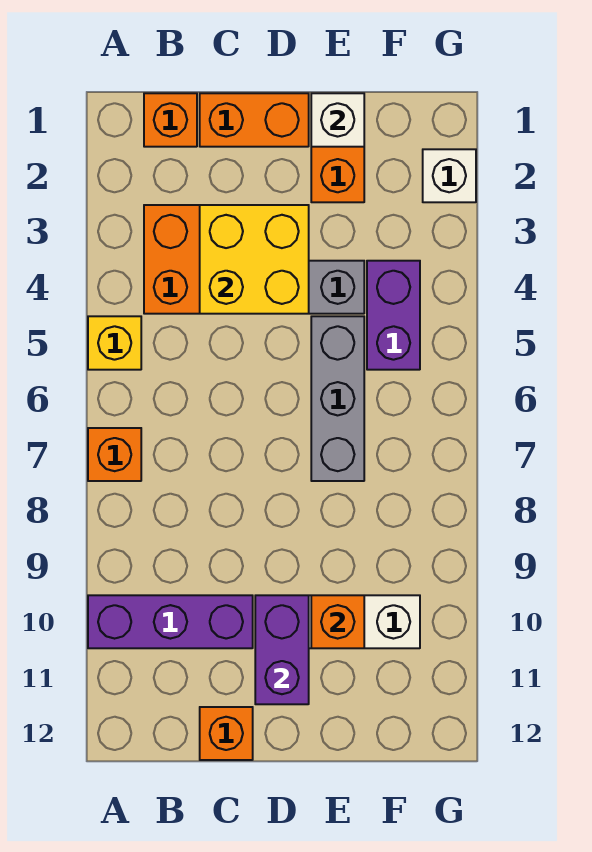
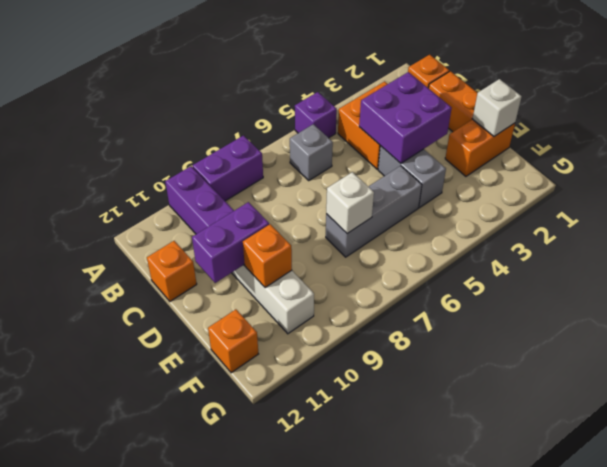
yellow brick A5 level 1 -> purple brick A5 level 1
orange brick A7 level 1 -> orange brick F12 level 1
none -> grey brick B6 level 1
yellow brick C3:D4 level 2 -> purple brick C3:D4 level 2
purple brick F4:F5 level 1 -> purple brick A8:A9 level 1
white brick G2 level 1 -> white brick E7 level 2

